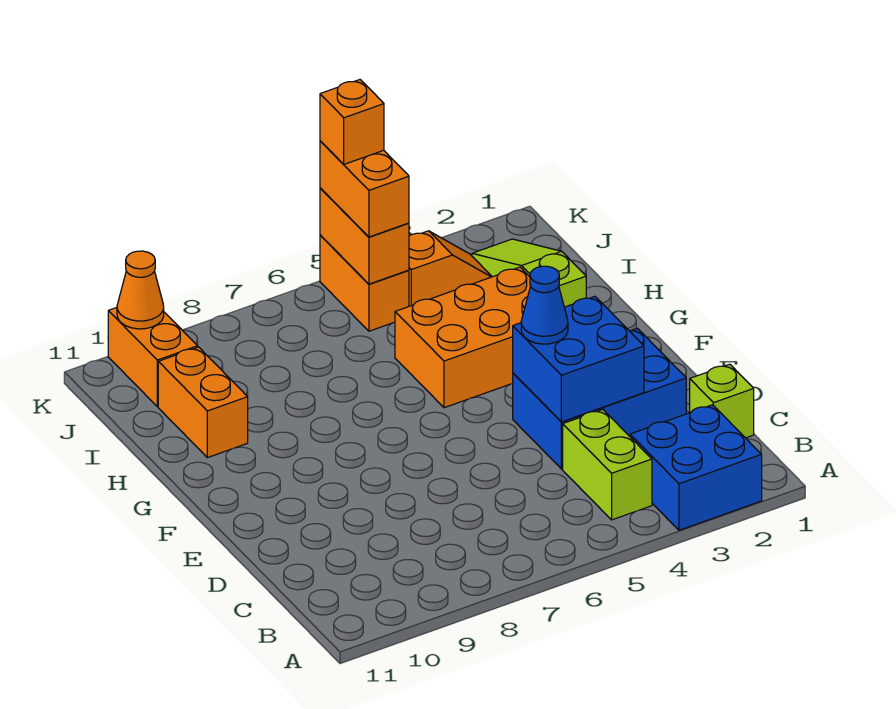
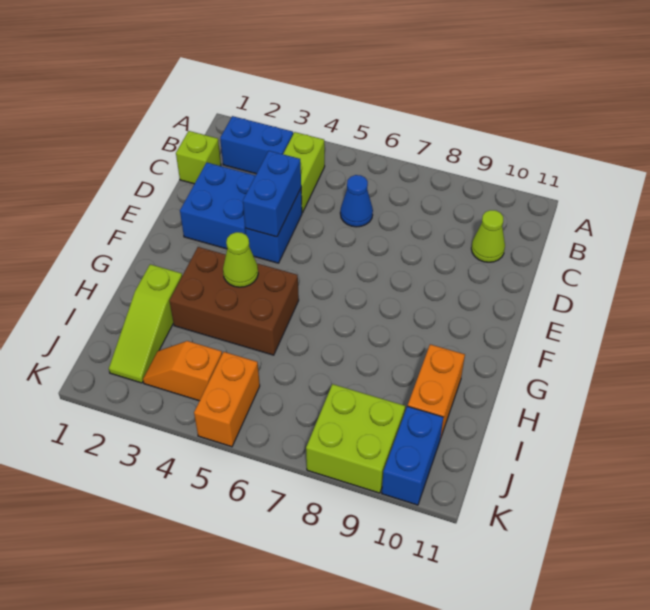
blue brick A2:B3 level 1 -> blue brick B2:B3 level 1
none -> lime cone C10 level 1
blue brick D3:E4 level 2 -> blue brick D4:E4 level 2
blue cone E4 level 3 -> blue cone C6 level 1
orange brick G3:H5 level 1 -> brown brick G3:H5 level 1
none -> lime cone G4 level 2
orange brick J5:K5 level 2 -> none
orange brick J5:K5 level 3 -> none
none -> lime brick J8:K9 level 1
orange brick J10:K10 level 1 -> blue brick J10:K10 level 1
orange brick K5 level 4 -> none
orange cone K10 level 2 -> none

